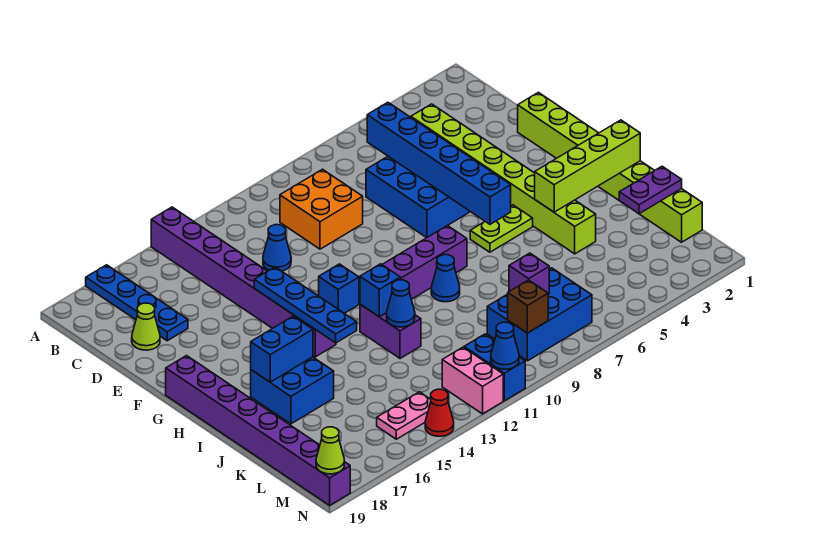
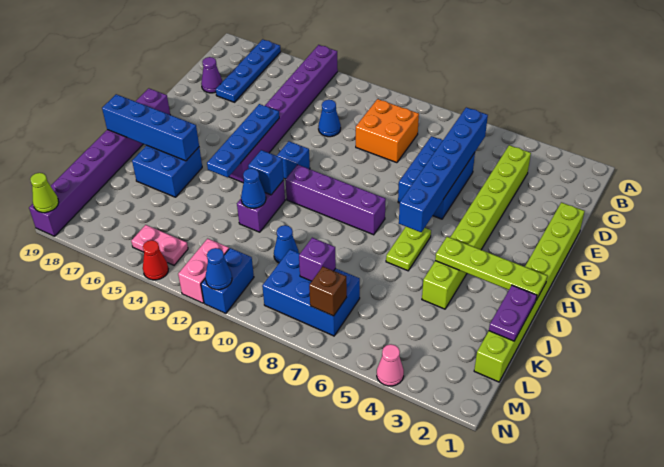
lime cone D18 level 1 -> purple cone D18 level 1
lime plate H5:H6 level 1 -> lime plate H6:I6 level 1
lime brick I1:I4 level 2 -> lime plate I1:I4 level 2
blue cone I9 level 1 -> blue cone K10 level 1
blue brick I16:I17 level 2 -> blue brick I16:I19 level 2
purple plate K1:K2 level 2 -> purple plate J1:K1 level 2
brown brick M9 level 2 -> brown brick M7 level 2
none -> pink cone N4 level 1

